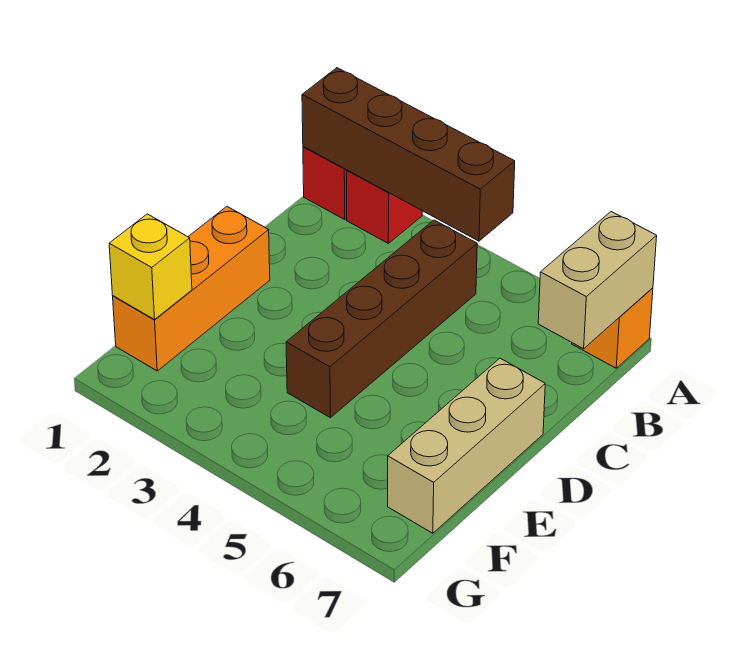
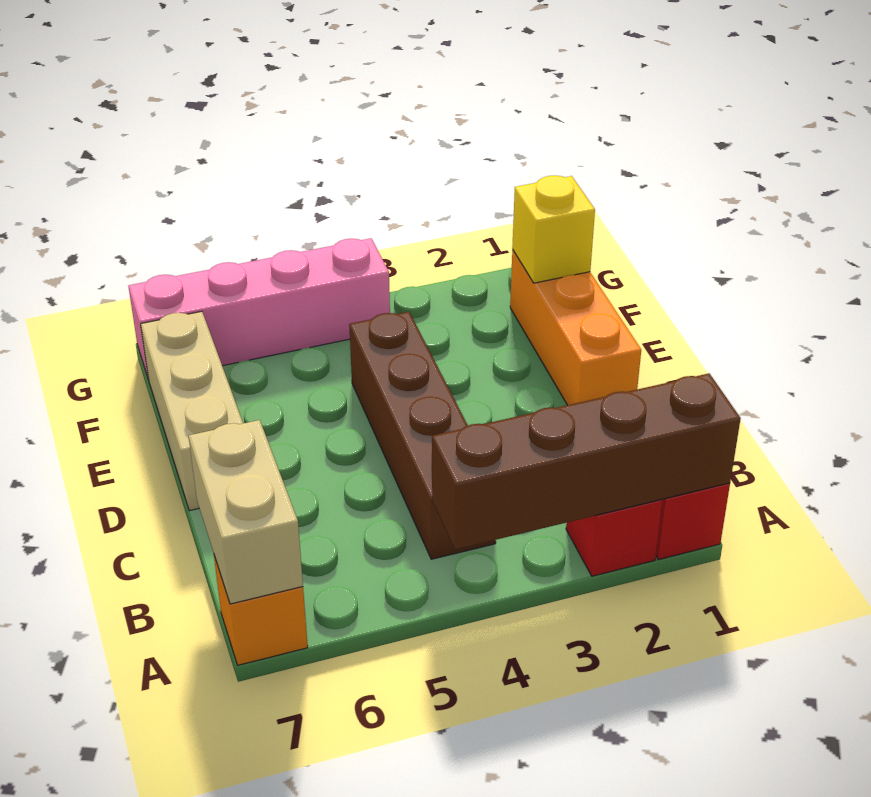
none -> pink brick G4:G7 level 1

